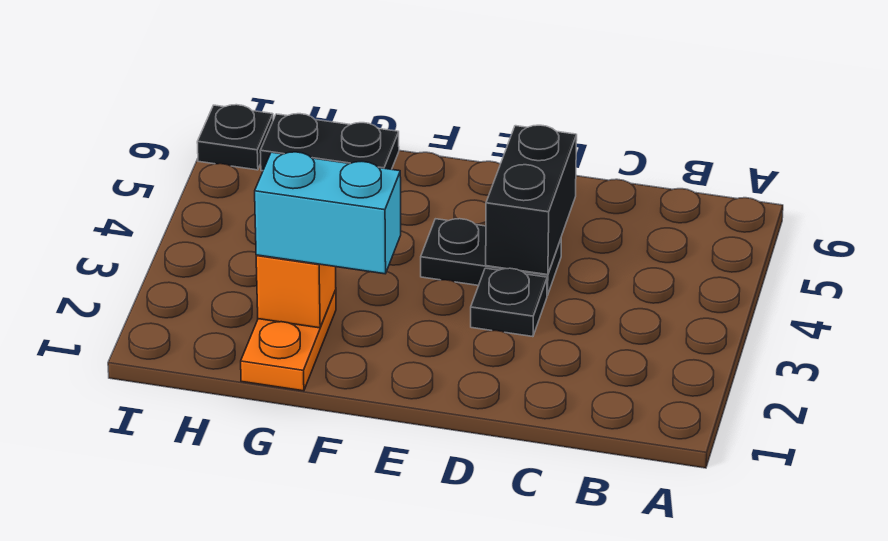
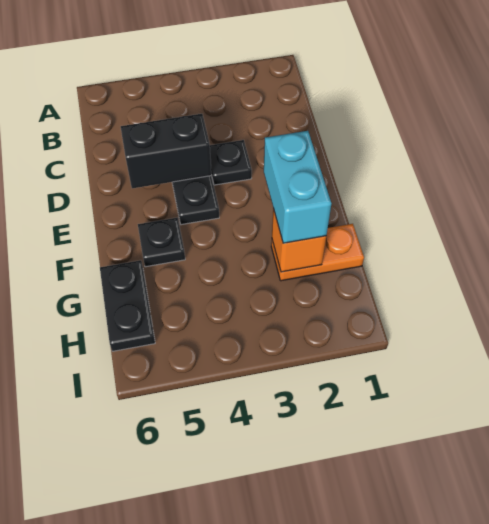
black plate I6 level 1 -> black plate F5 level 1

